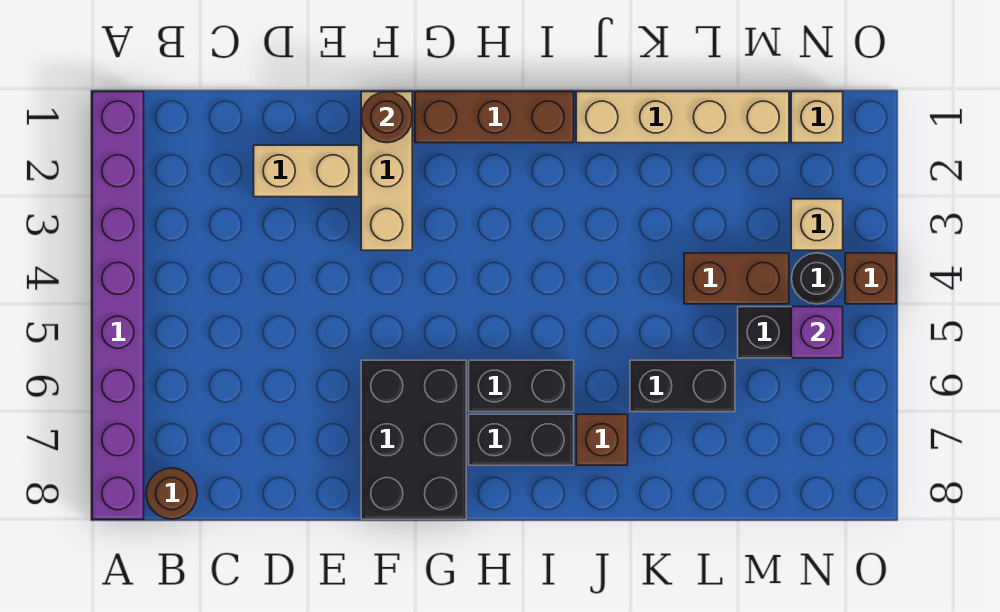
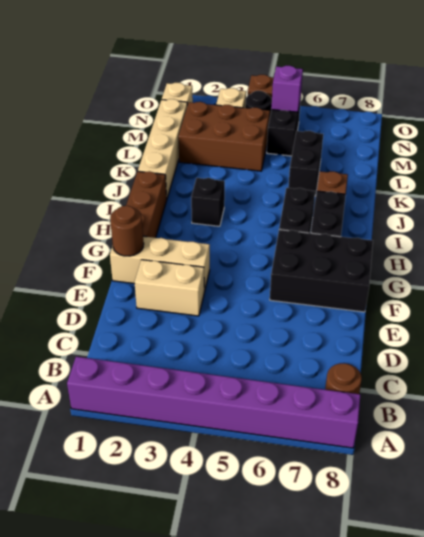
tan brick D2:E2 level 1 -> tan brick E2:E3 level 1
none -> black brick I3 level 1
brown brick L4:M4 level 1 -> brown brick L2:M4 level 1

